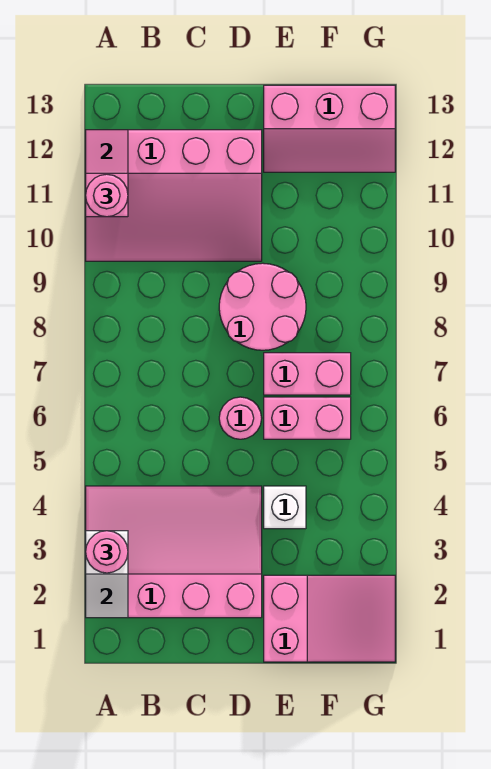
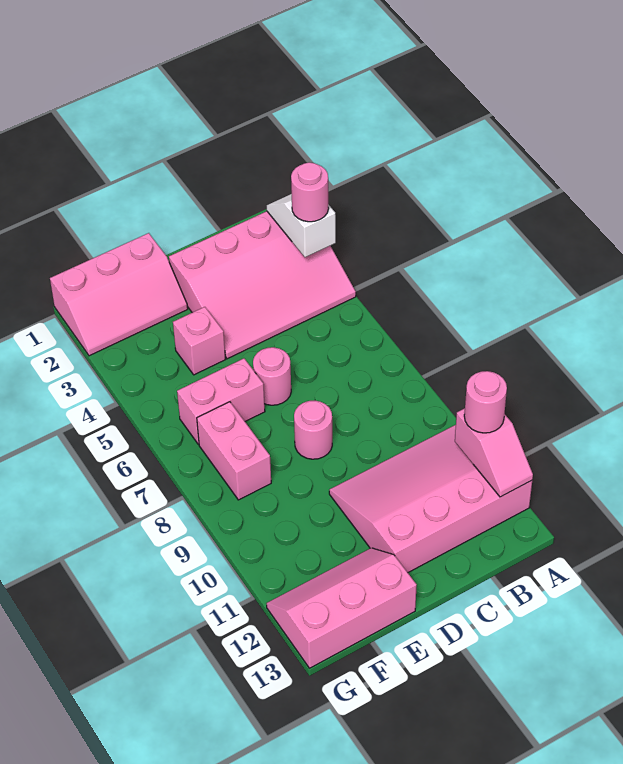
pink round brick D8:E9 level 1 -> pink round brick D8 level 1
pink slope E1:G2 level 1 top E -> pink slope E1:G2 level 1 top 1
white brick E4 level 1 -> pink brick E4 level 1
pink brick E7:F7 level 1 -> pink brick F7:F8 level 1

